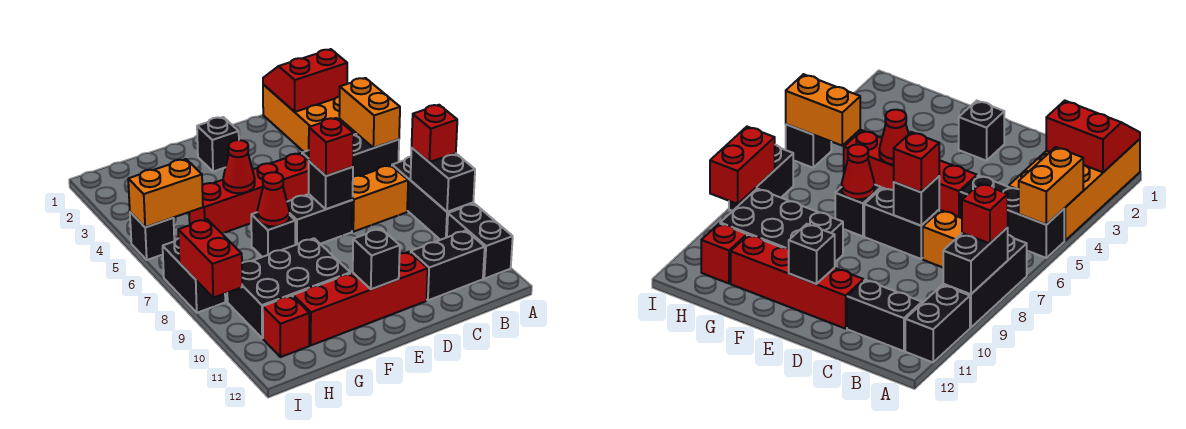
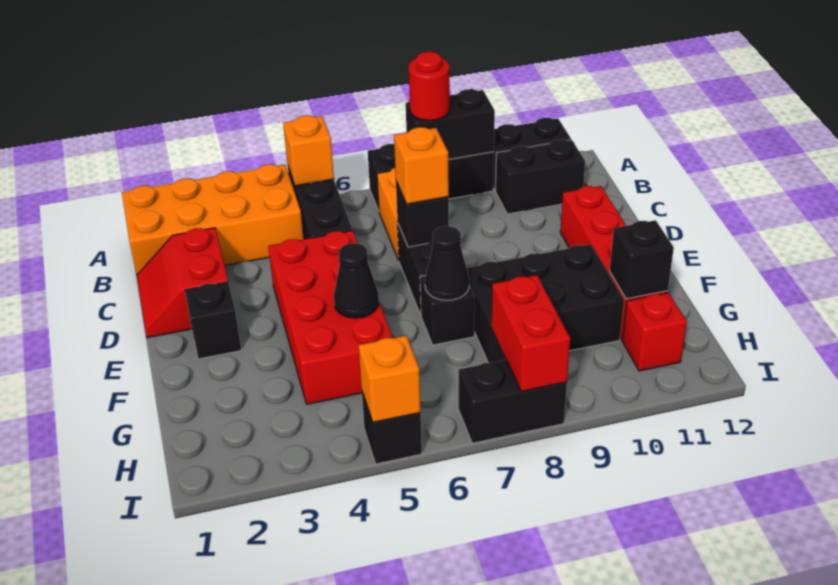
red slope A1:B2 level 2 top 2 -> red slope C1:D2 level 1 top 2
orange brick A4:A5 level 2 -> orange brick A5 level 2
red brick A8 level 3 -> red round brick A8 level 3
black brick B11:C11 level 1 -> black brick B10:B11 level 1
red brick D5:G5 level 1 -> red brick D4:G5 level 1
red brick D7 level 3 -> orange brick D7 level 3
black brick E11 level 2 -> black brick G11 level 2
red cone F5 level 2 -> black cone F5 level 2
red cone F7 level 2 -> black cone F7 level 2
black brick F9:H10 level 1 -> black brick F8:G10 level 1
orange brick H5:I5 level 2 -> orange brick I5 level 2
red brick I8:I9 level 2 -> red brick H8:I8 level 2

